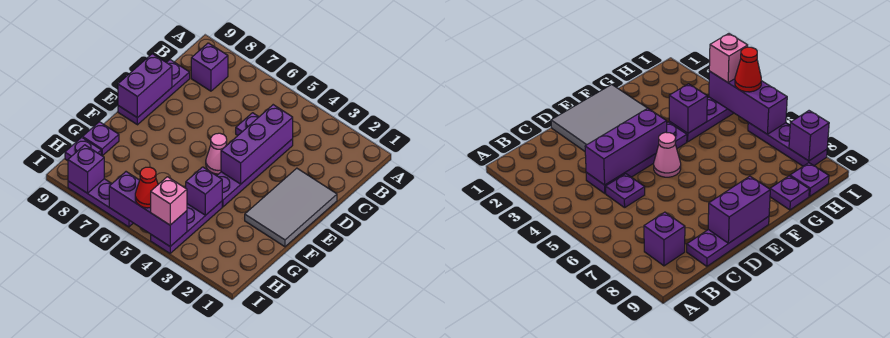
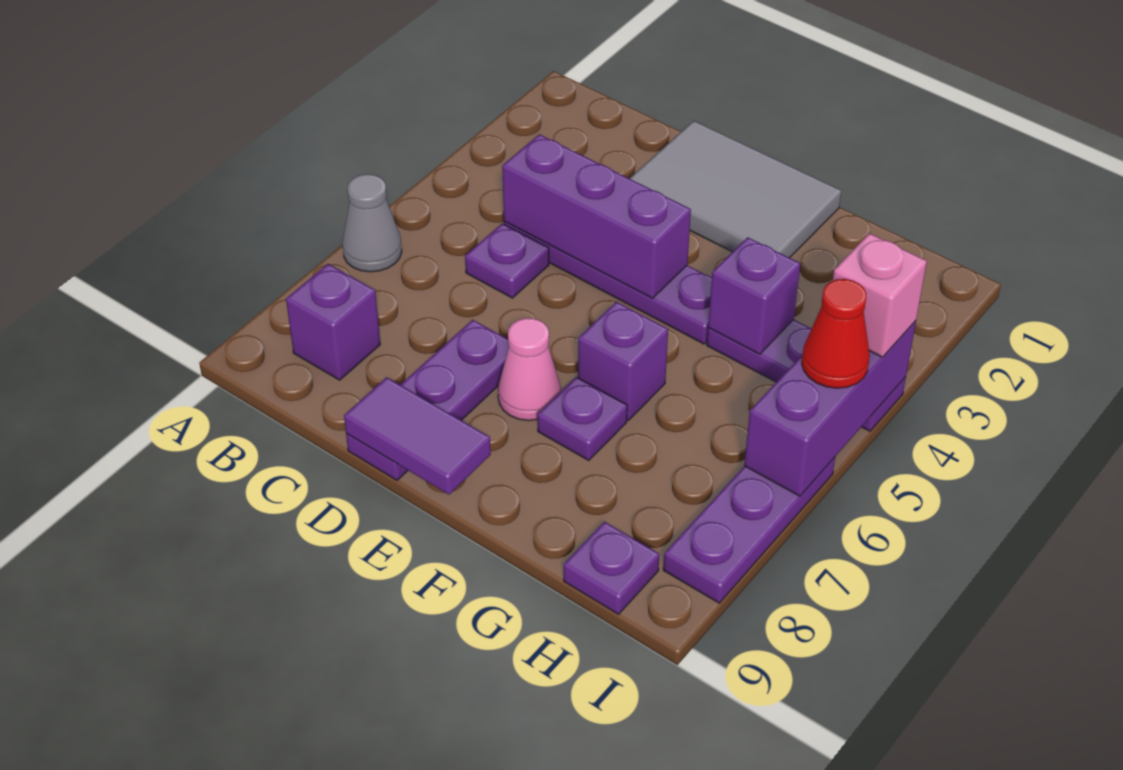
none -> grey cone A6 level 1
purple plate C9:E9 level 1 -> purple plate D7:D9 level 1
purple brick D9:E9 level 2 -> purple tile D9:E9 level 2
pink cone E5 level 1 -> pink cone E7 level 1
purple plate G9 level 1 -> purple plate F7 level 1
purple brick I8 level 2 -> purple brick F6 level 1

